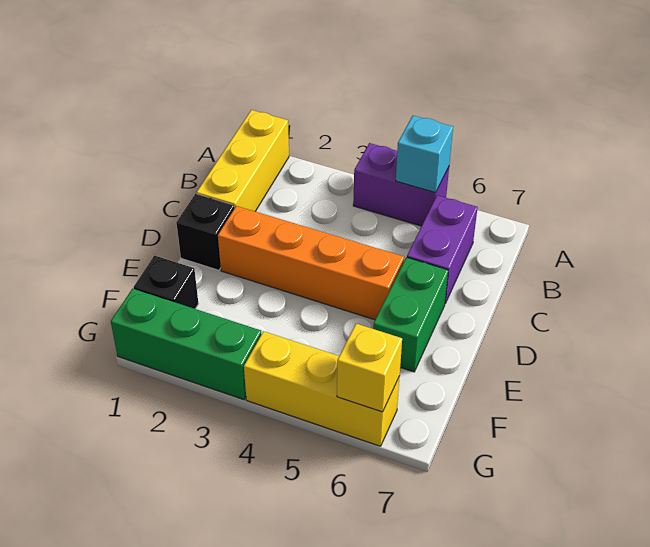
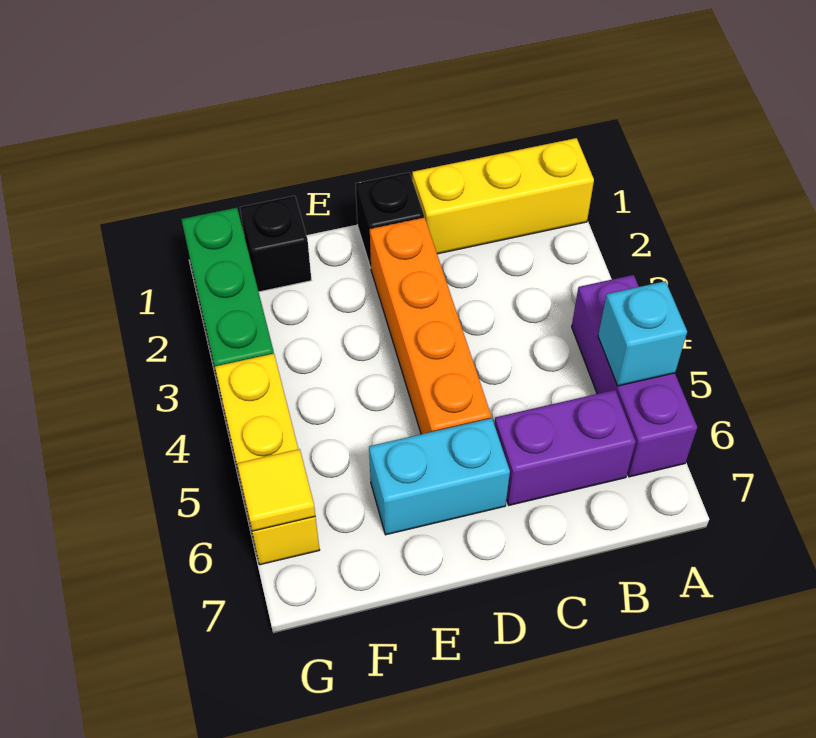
purple brick A4:A5 level 1 -> purple brick A4:A6 level 1
green brick D6:E6 level 1 -> cyan brick D6:E6 level 1
yellow brick G6 level 2 -> yellow tile G6 level 2

